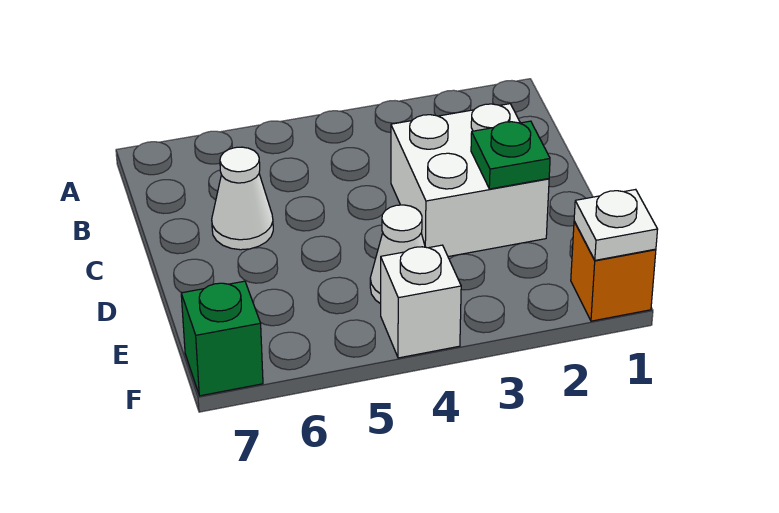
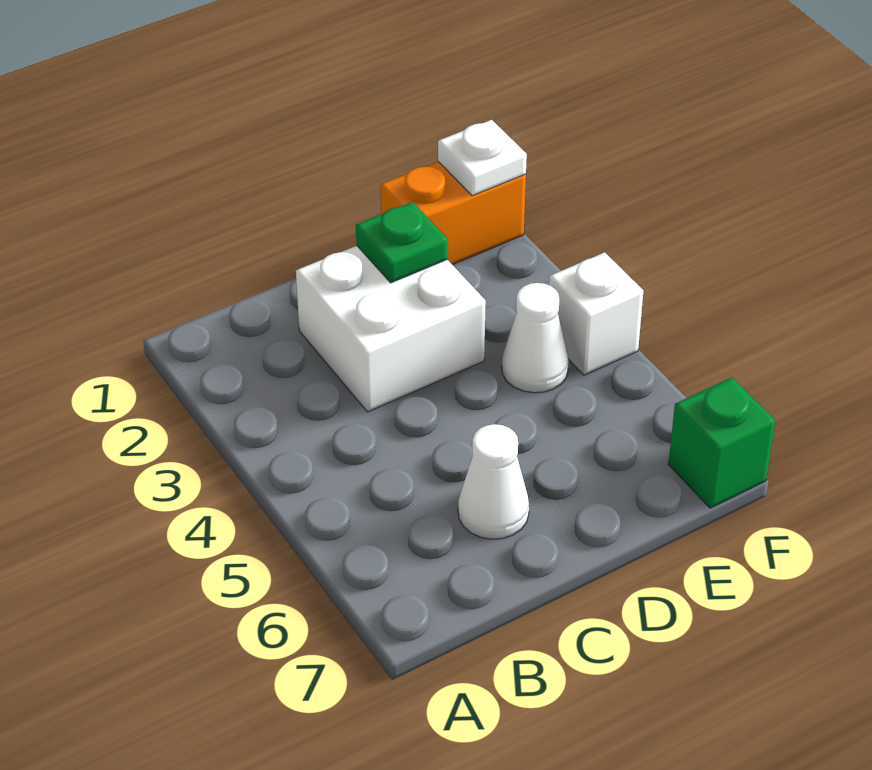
orange brick F1 level 1 -> orange brick E1:F1 level 1

